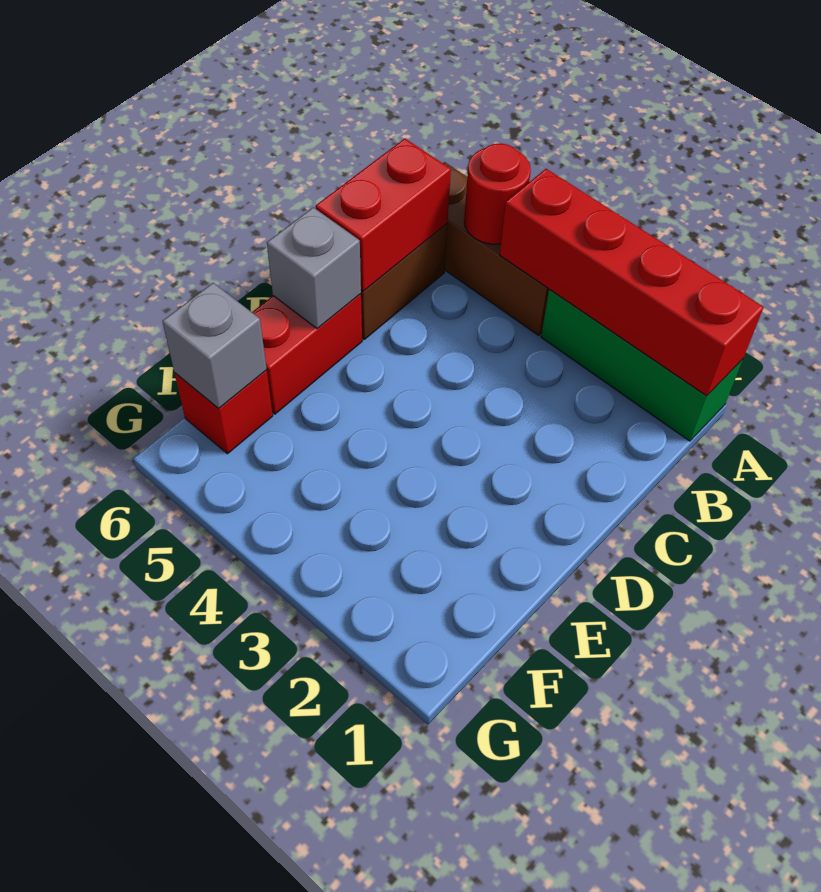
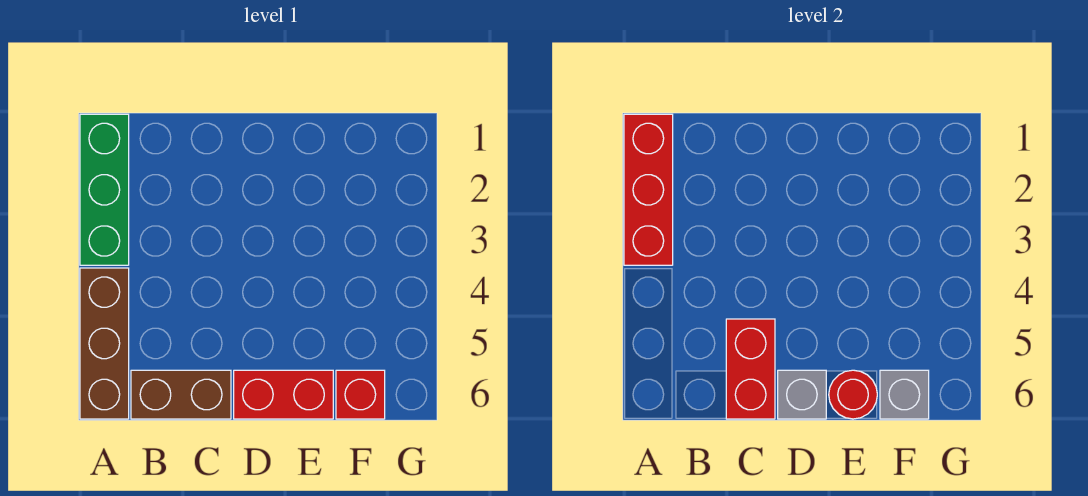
red brick A1:A4 level 2 -> red brick A1:A3 level 2
red round brick A5 level 2 -> red round brick E6 level 2
red brick B6:C6 level 2 -> red brick C5:C6 level 2

